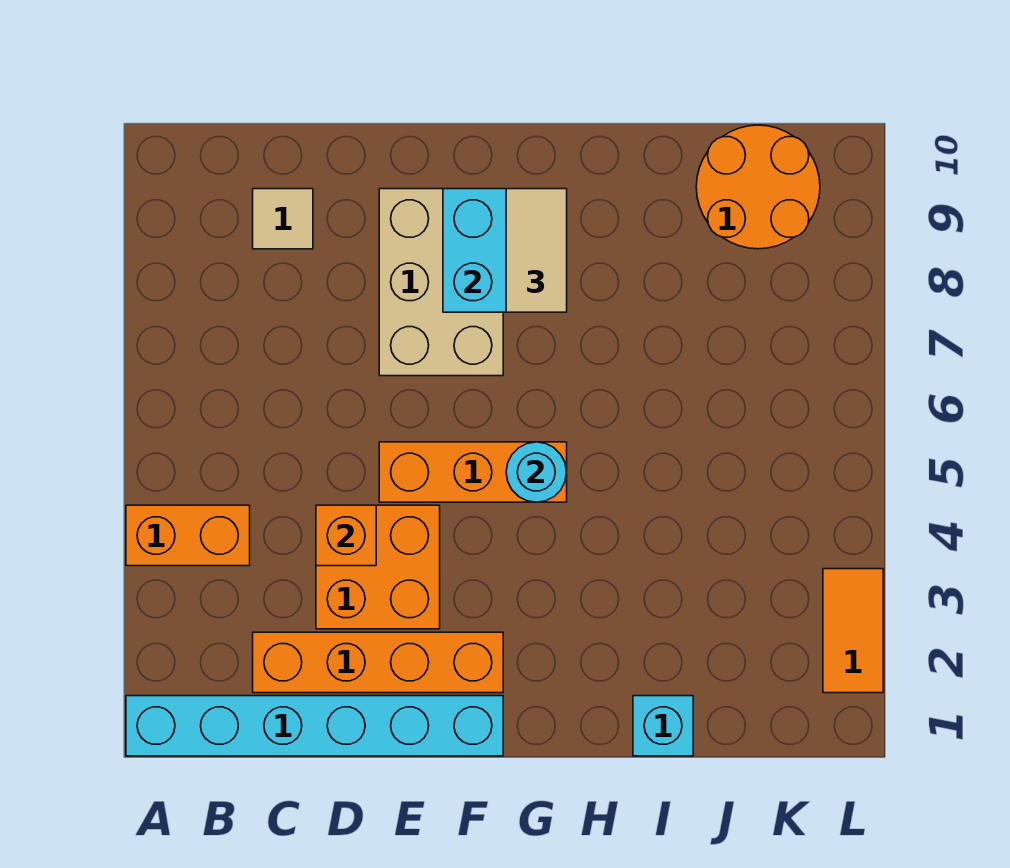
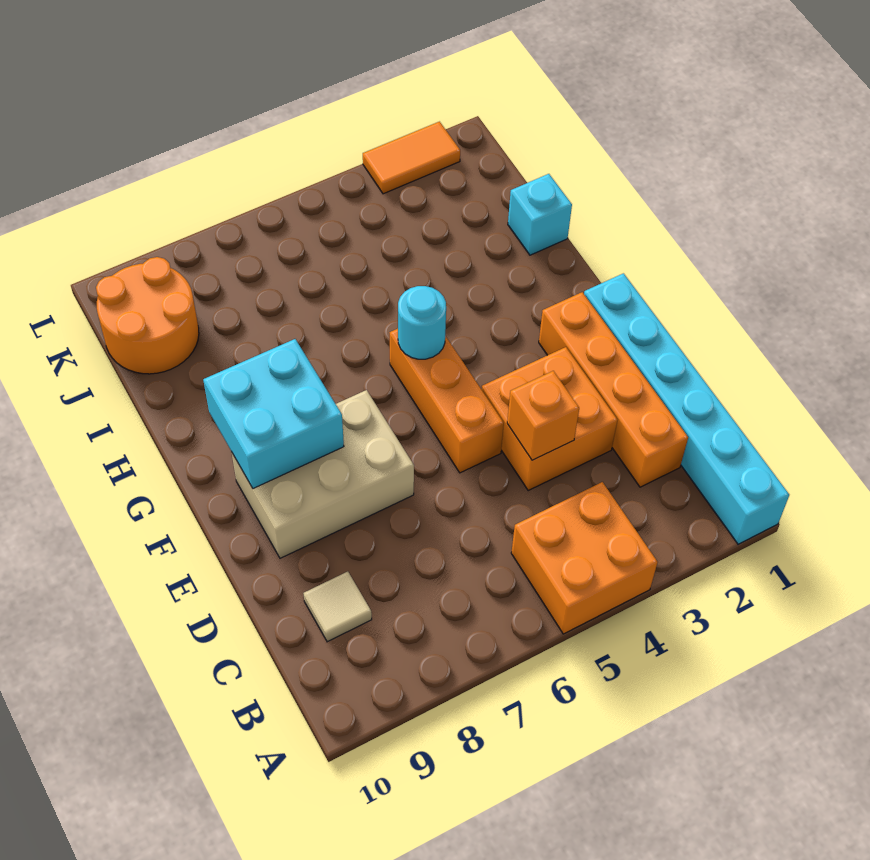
orange brick A4:B4 level 1 -> orange brick A4:B5 level 1
tan tile G8:G9 level 3 -> none

